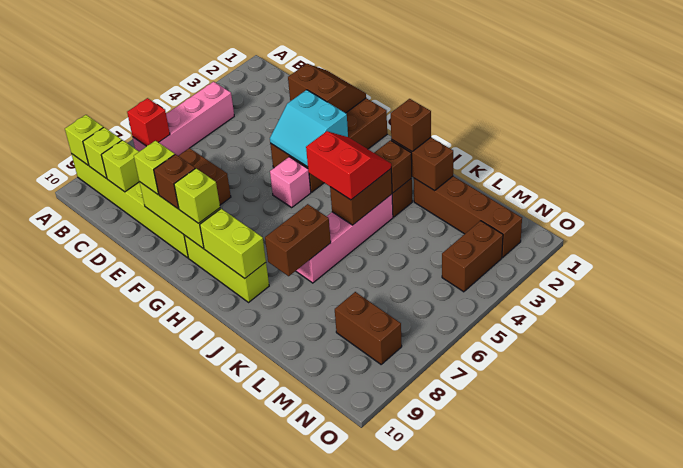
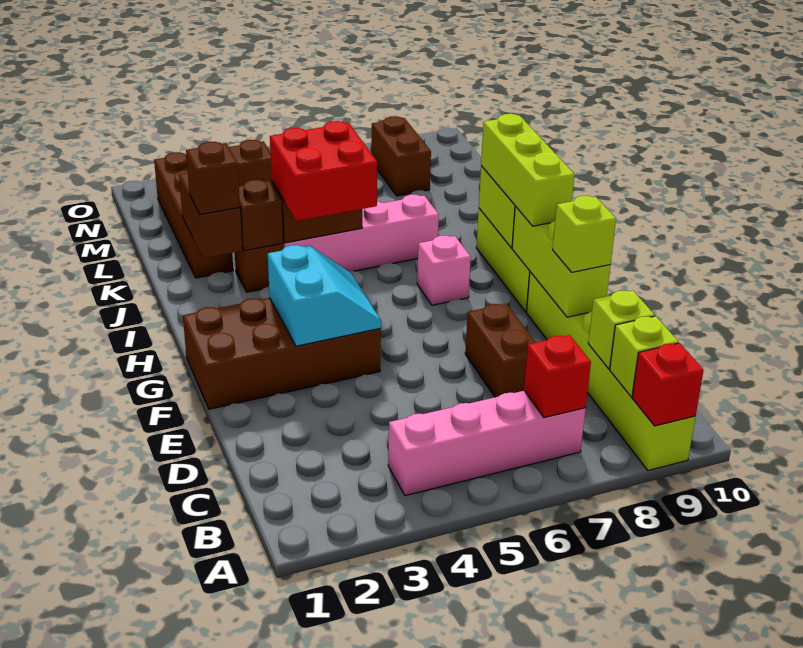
lime brick A9 level 2 -> red brick A9 level 2
brown slope E1:F2 level 2 top 2 -> none
brown brick F9 level 3 -> none
pink brick G5 level 1 -> pink brick H7 level 1
lime brick G9 level 3 -> lime brick G9:I9 level 3
red slope I4:J5 level 3 top 5 -> red brick I4:J5 level 3
brown brick J7:J8 level 2 -> none

